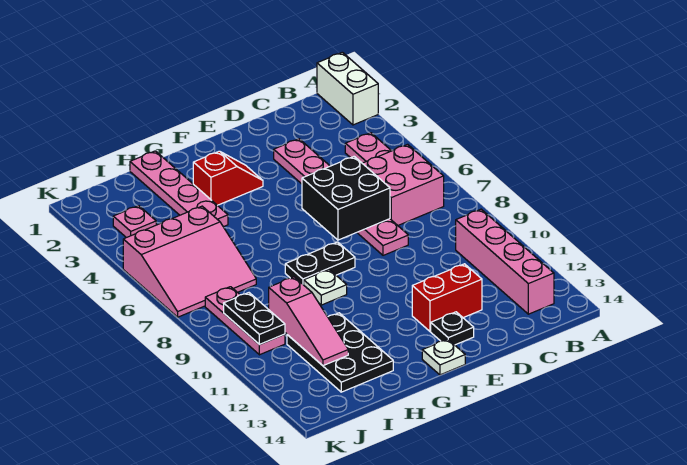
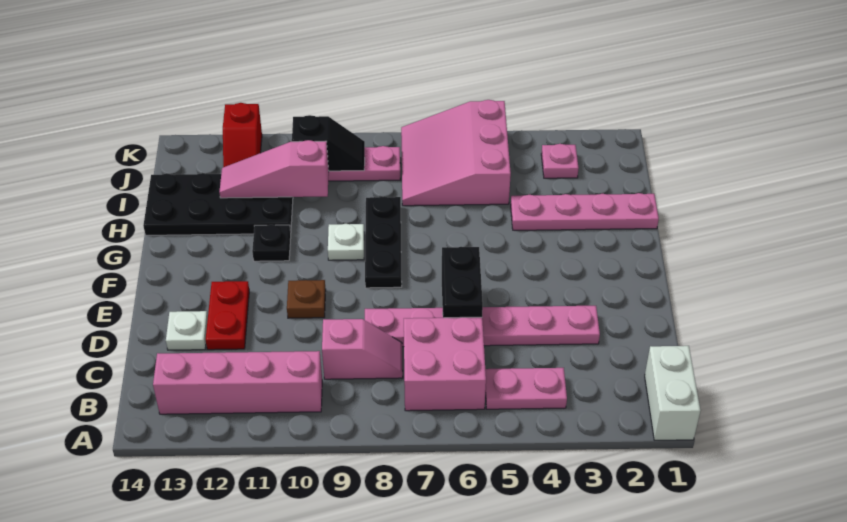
white brick A1:A2 level 1 -> white brick A1:B1 level 1
none -> pink slope C8:C9 level 1 top 9
black brick D6:E7 level 2 -> black brick D6:E6 level 2
red brick D12:E12 level 1 -> red plate D12:E12 level 1
none -> brown plate E10 level 1
black plate E13 level 1 -> black plate G11 level 1
red slope F3:G3 level 1 top G -> red slope J12:K12 level 1 top K
black plate F8:G8 level 1 -> black plate F8:H8 level 1
white plate F14 level 1 -> white plate D13 level 1
black plate H11:I13 level 1 -> black plate H11:I14 level 1
black plate J9:J10 level 2 -> black slope J9:J10 level 2 top 10

